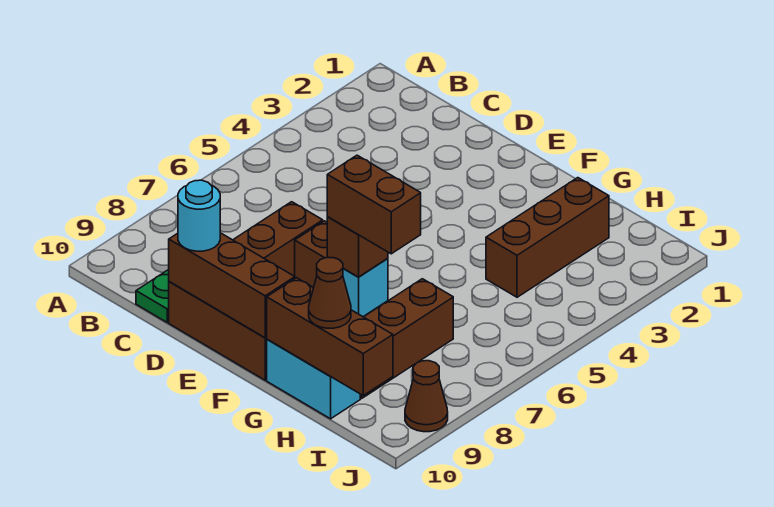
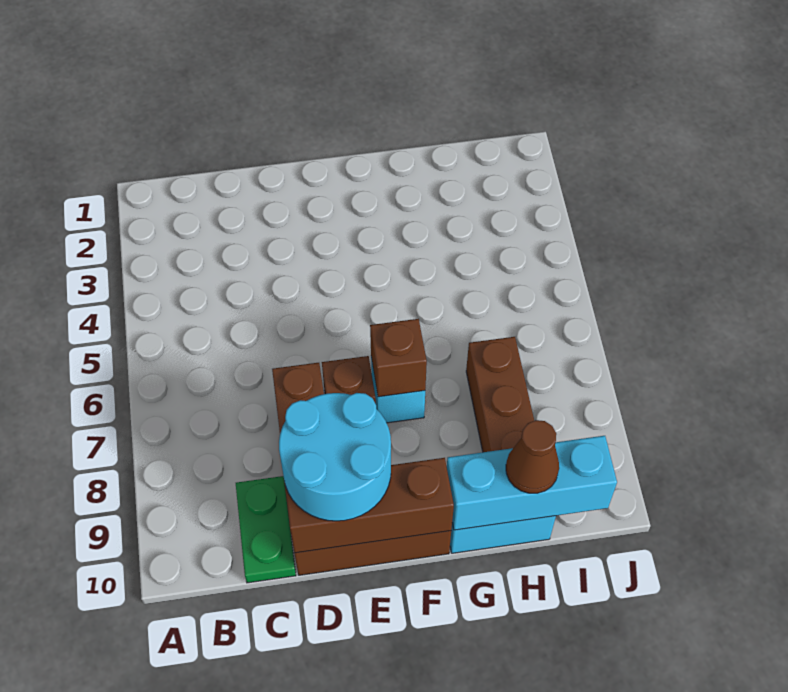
cyan round brick D10 level 3 -> cyan round brick D9:E10 level 3
brown brick F7:G7 level 3 -> none
brown brick G10:I10 level 2 -> cyan brick G10:I10 level 2
brown brick H2:H4 level 1 -> none
brown cone J9 level 1 -> none

